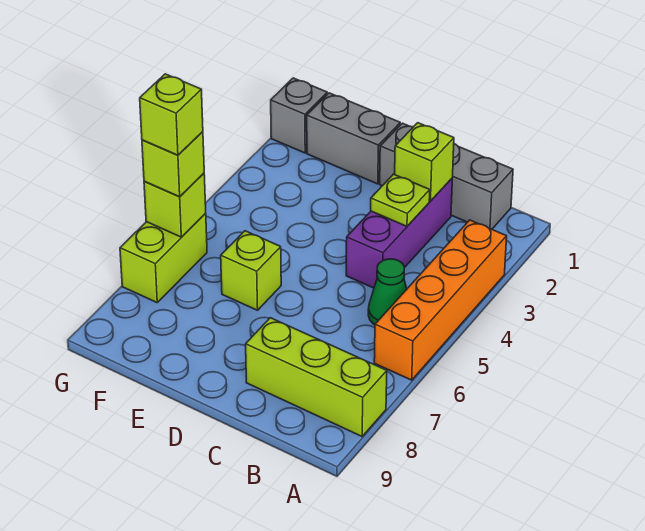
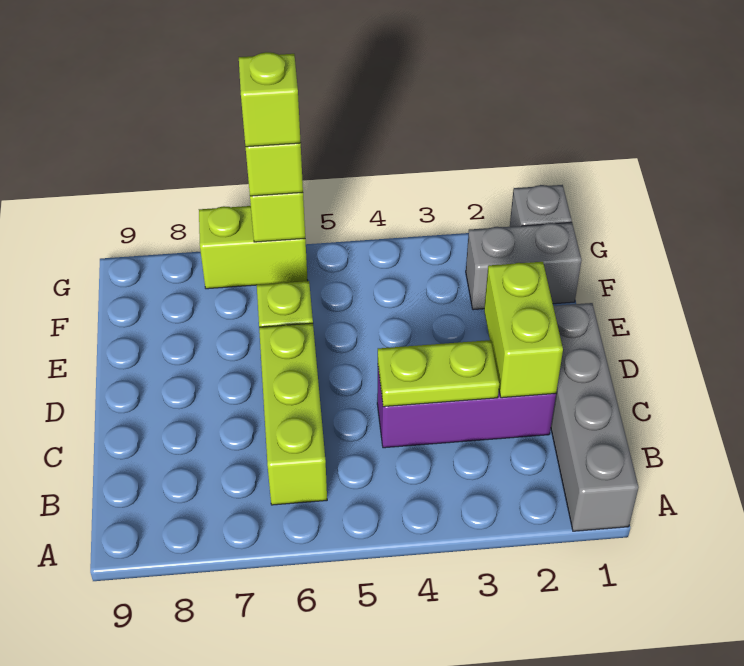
orange brick A3:A6 level 1 -> none
lime brick A8:C8 level 1 -> lime brick B6:D6 level 1
grey brick B1:D1 level 1 -> grey brick A1:D1 level 1
green cone B5 level 1 -> none
lime brick C2 level 2 -> lime brick C2:D2 level 2
lime plate C3 level 2 -> lime plate C3:C4 level 2
grey brick E1:F1 level 1 -> grey brick F1:F2 level 1

